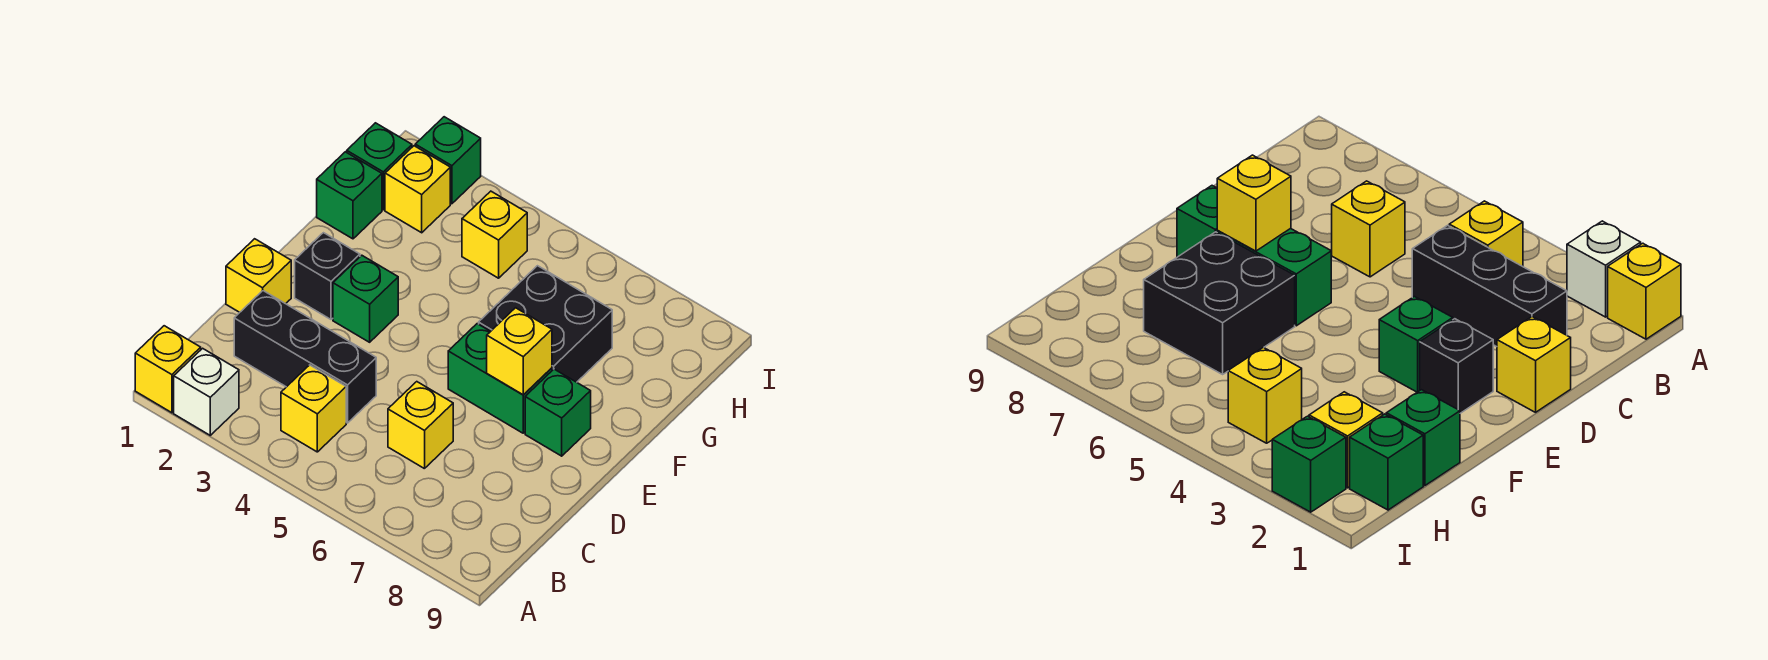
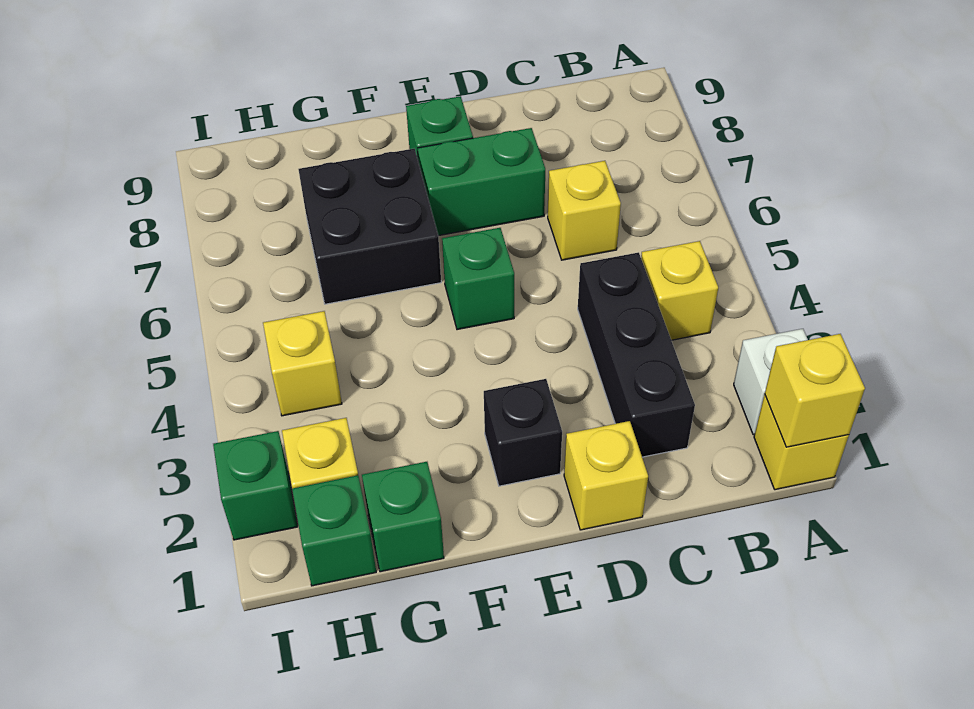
green brick E3 level 1 -> green brick E5 level 1
green brick E6:E7 level 1 -> green brick D7:E7 level 1
yellow brick E7 level 2 -> yellow brick A1 level 2

